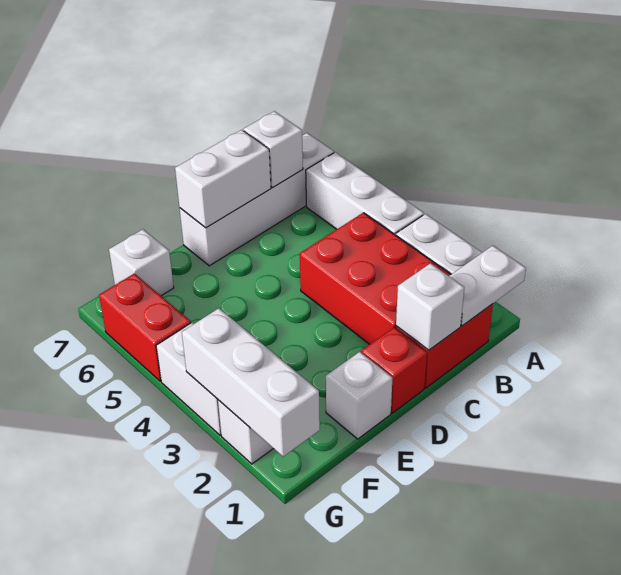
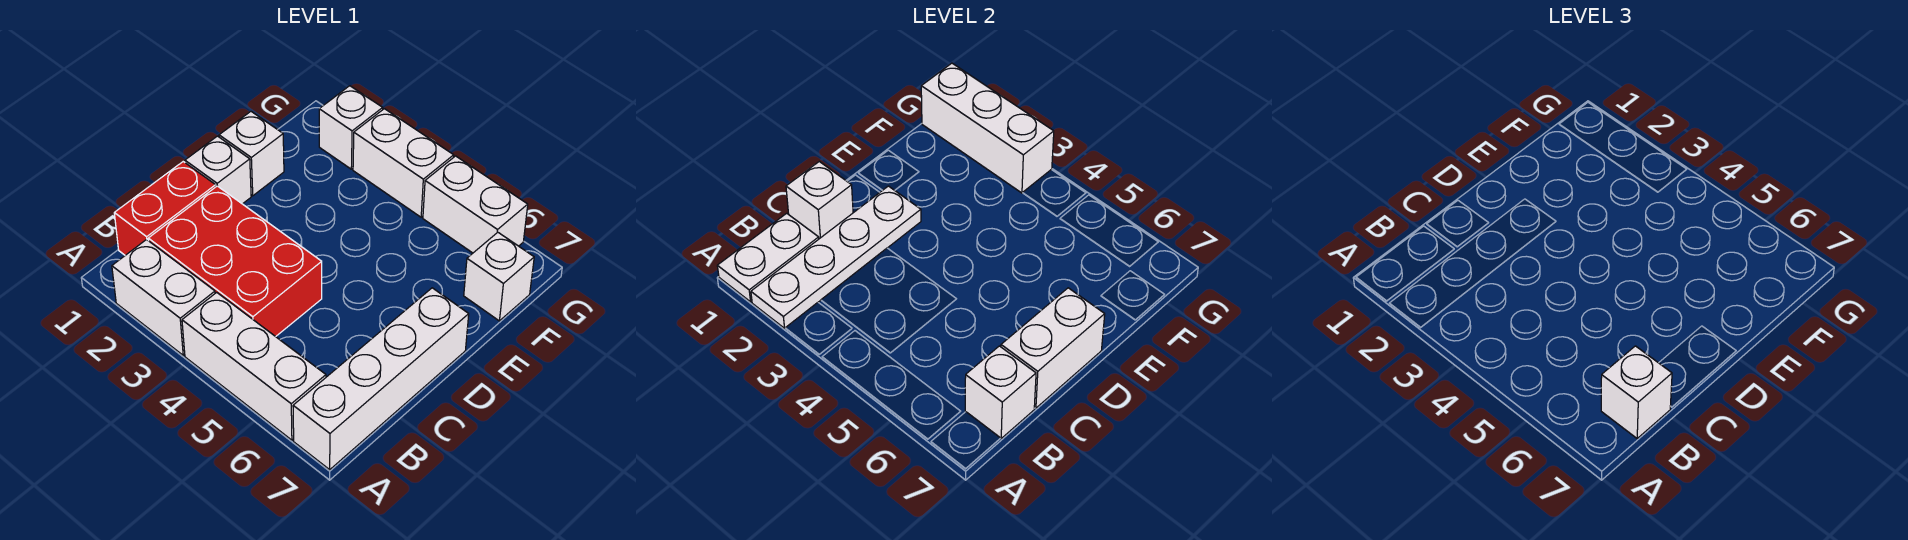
none -> white plate A2:D2 level 2
none -> white brick B7 level 3
red brick D1 level 1 -> white brick D1 level 1
red brick G5:G6 level 1 -> white brick G5:G6 level 1

